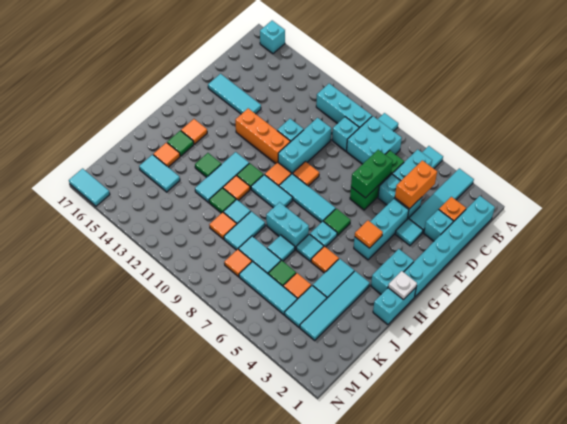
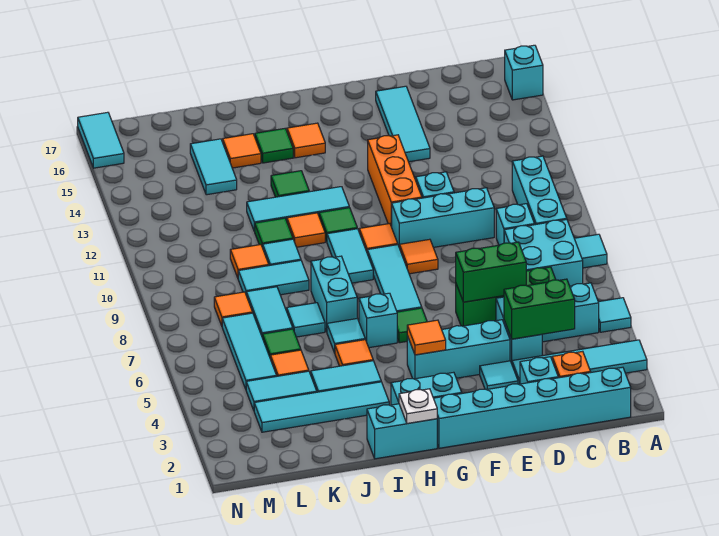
orange brick C4:D4 level 2 -> green brick C4:D4 level 2
cyan plate H6 level 1 -> cyan brick H6 level 1

